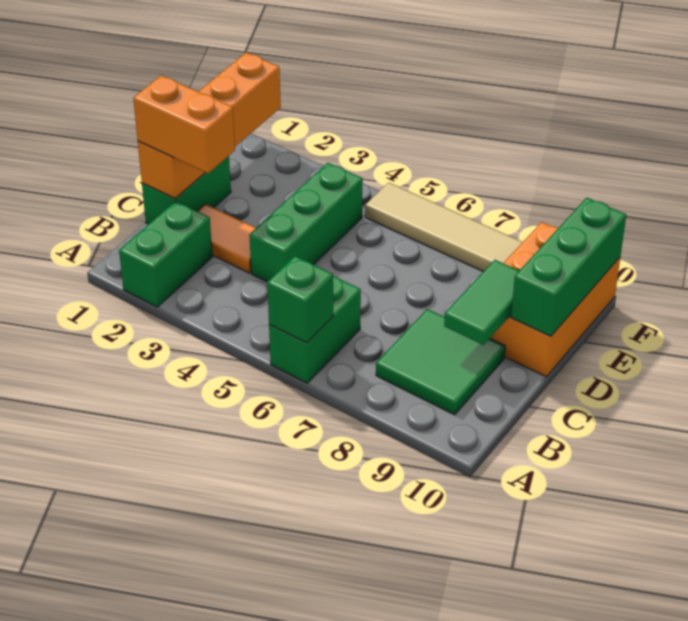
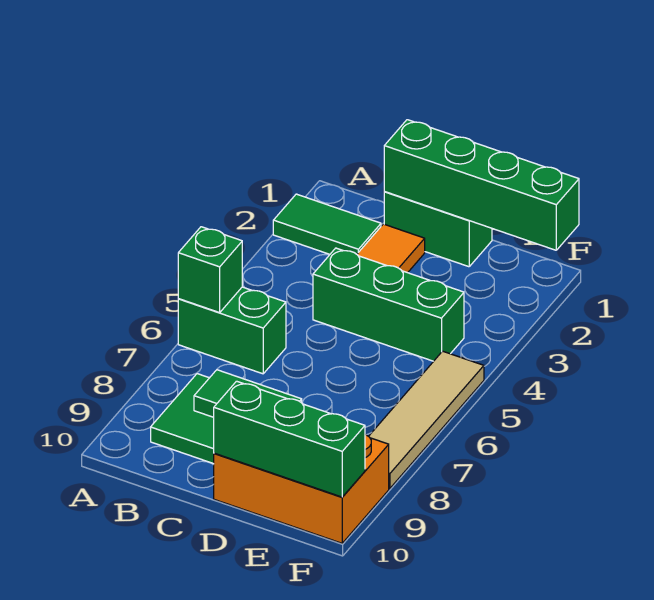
green brick A2:B2 level 1 -> green tile A2:B2 level 1
orange brick C1:F1 level 2 -> green brick C1:F1 level 2
orange brick C1:C2 level 3 -> none

